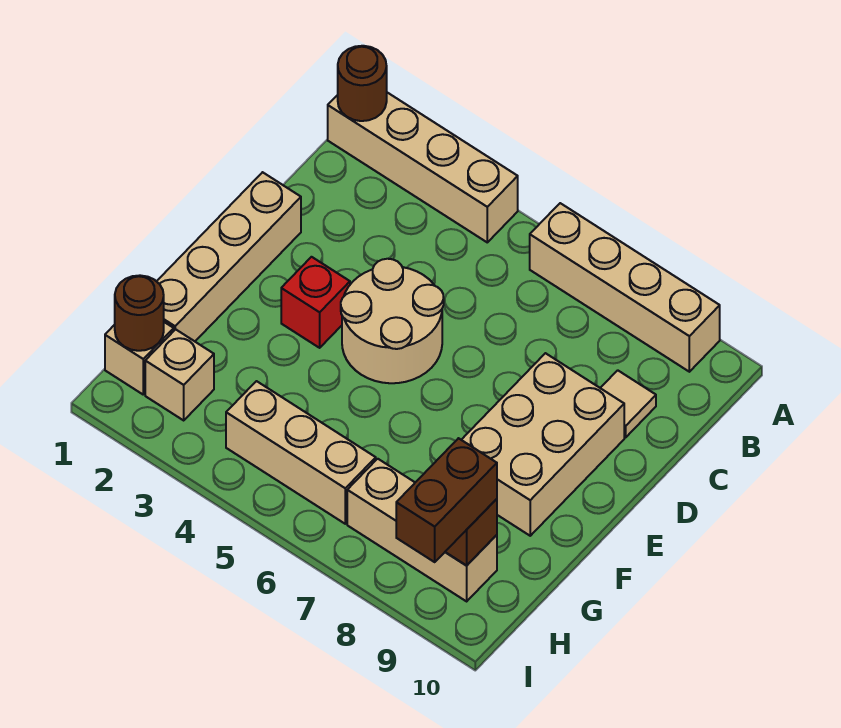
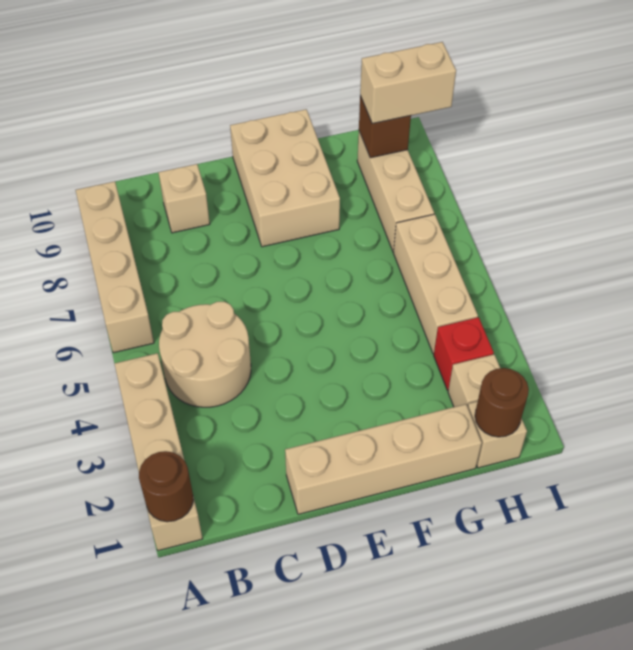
tan tile C9 level 1 -> tan brick C9 level 1
tan round brick D4:E5 level 1 -> tan round brick B4:C5 level 1
tan brick D8:F9 level 1 -> tan brick E8:F10 level 1
red brick E3 level 1 -> red brick H3 level 1
brown brick H9:I9 level 3 -> tan brick H9:I9 level 3

